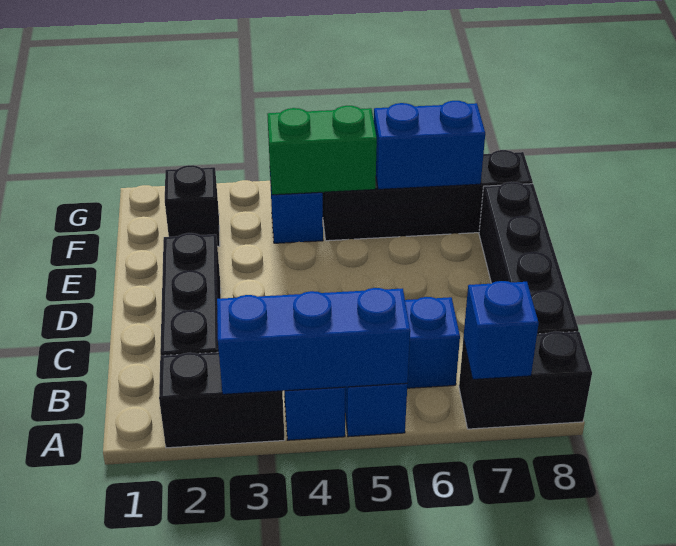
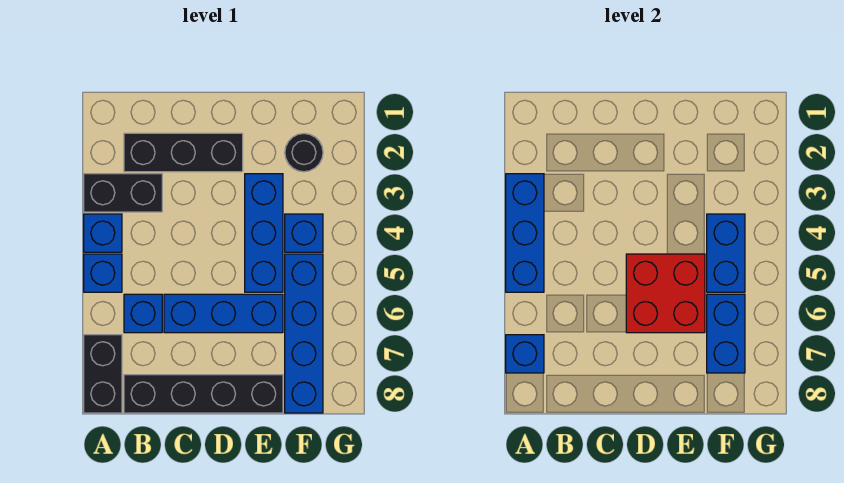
black brick A2:A3 level 1 -> black brick A3:B3 level 1
none -> blue brick C6:E6 level 1
none -> red brick D5:E6 level 2
none -> blue brick E3:E5 level 1
black brick F2 level 1 -> black round brick F2 level 1
green brick F4:F5 level 2 -> blue brick F4:F5 level 2
black brick F5:F8 level 1 -> blue brick F5:F8 level 1

